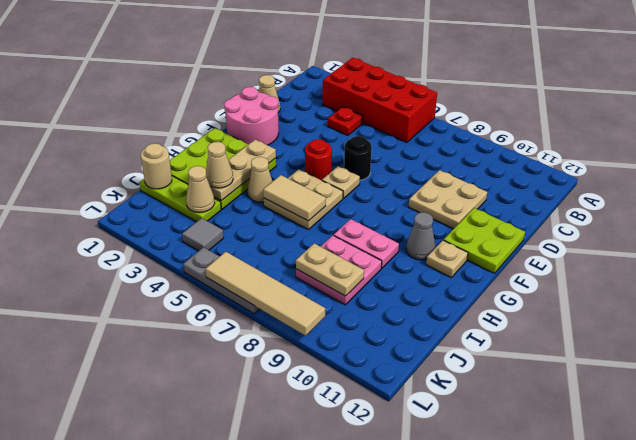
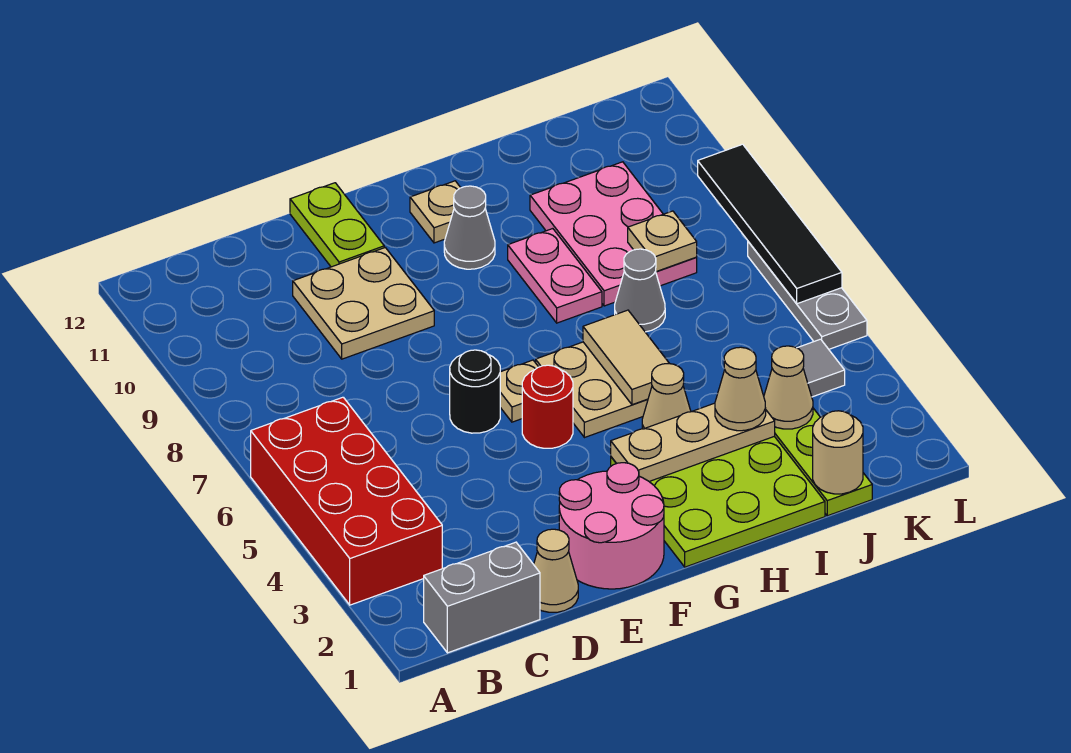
none -> grey brick B1:C1 level 1
red plate C4 level 1 -> none
lime plate E11:F12 level 1 -> lime plate E11:E12 level 1
none -> grey cone I7 level 1
pink plate I8:J9 level 1 -> pink plate I8:J10 level 1
tan plate J8:J9 level 2 -> tan plate J8 level 2
tan tile L6:L9 level 2 -> black tile L6:L9 level 2

